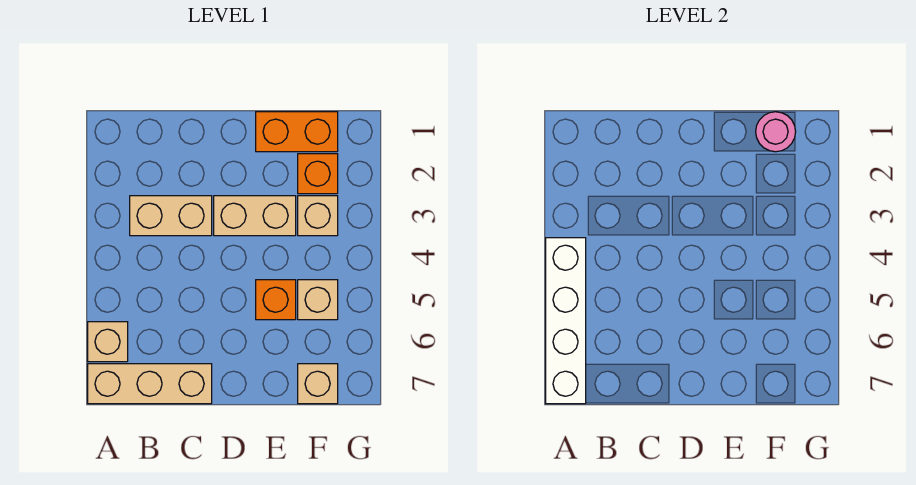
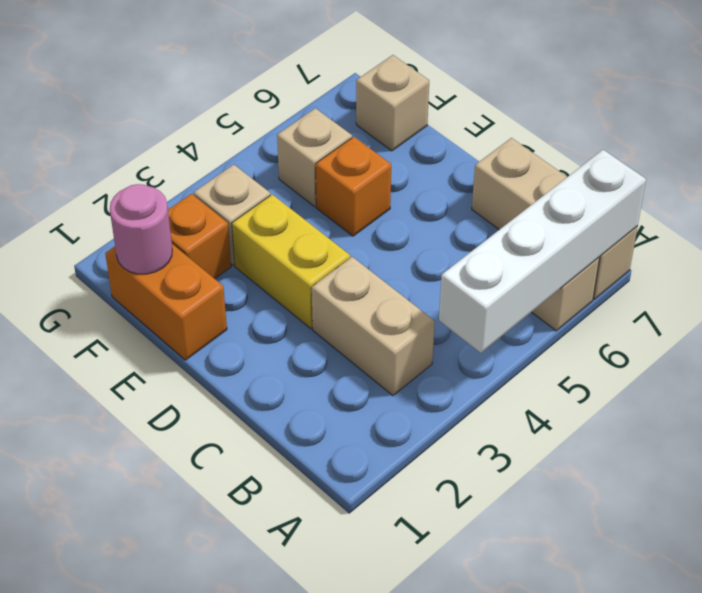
tan brick D3:E3 level 1 -> yellow brick D3:E3 level 1

